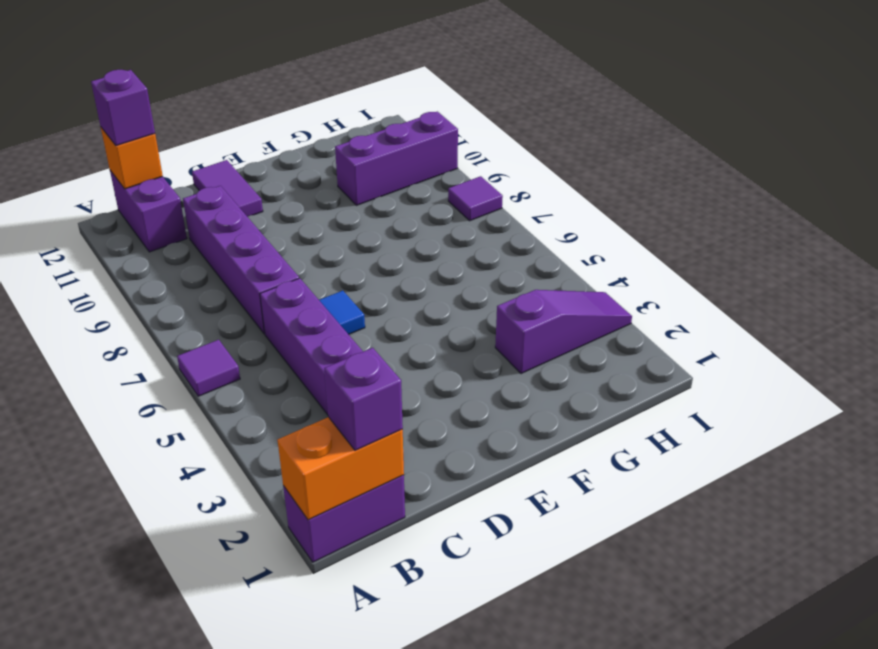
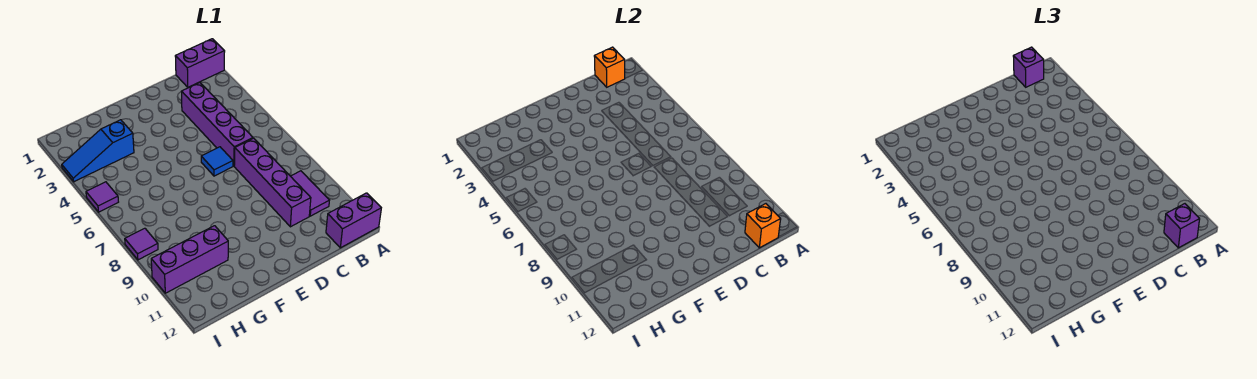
orange brick A1:B1 level 2 -> orange brick B1 level 2
purple tile A6 level 1 -> purple tile I5 level 1
purple brick B11:B12 level 1 -> purple brick A12:B12 level 1
purple tile D11:D12 level 1 -> purple tile B9:B10 level 1
purple slope G3:I3 level 1 top G -> blue slope G3:I3 level 1 top G

